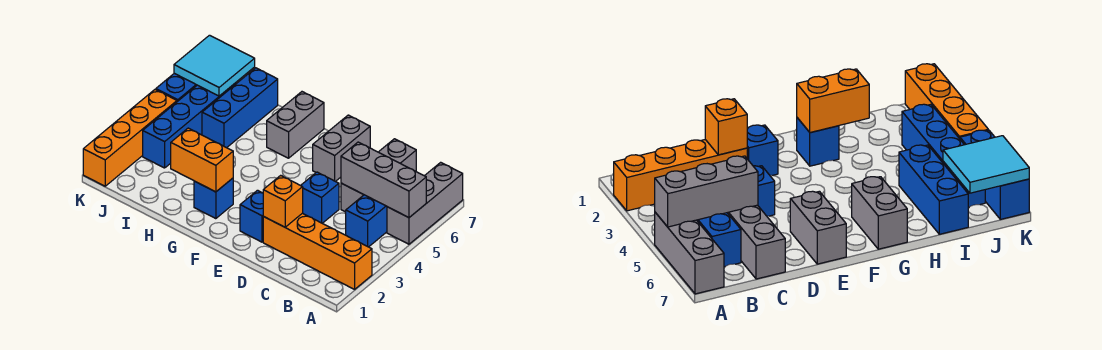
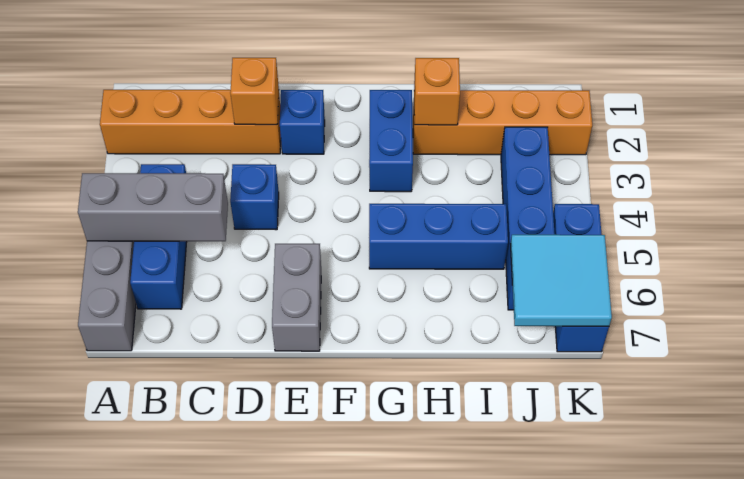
grey brick C5:C7 level 1 -> none
blue brick G2 level 1 -> blue brick G2:G3 level 1
orange brick G2:H2 level 2 -> orange brick H2 level 2
grey brick G6:G7 level 1 -> none
blue brick I5:I7 level 1 -> blue brick G5:I5 level 1
orange brick K1:K4 level 1 -> orange brick H2:K2 level 1

